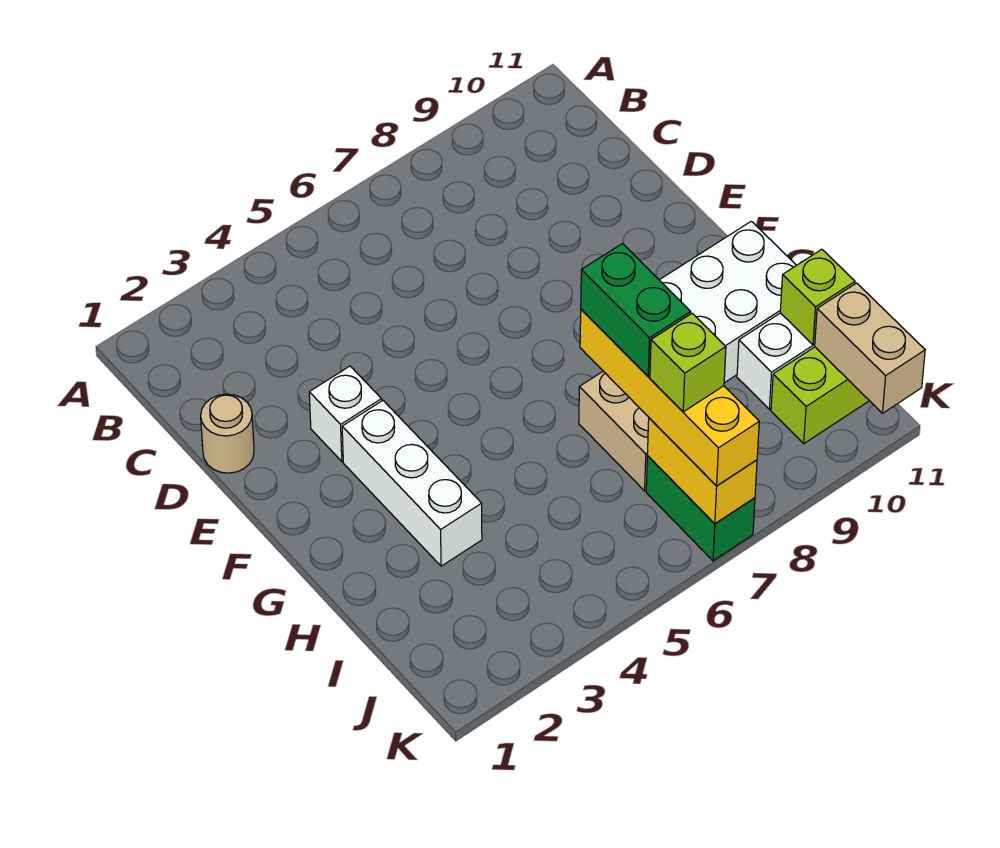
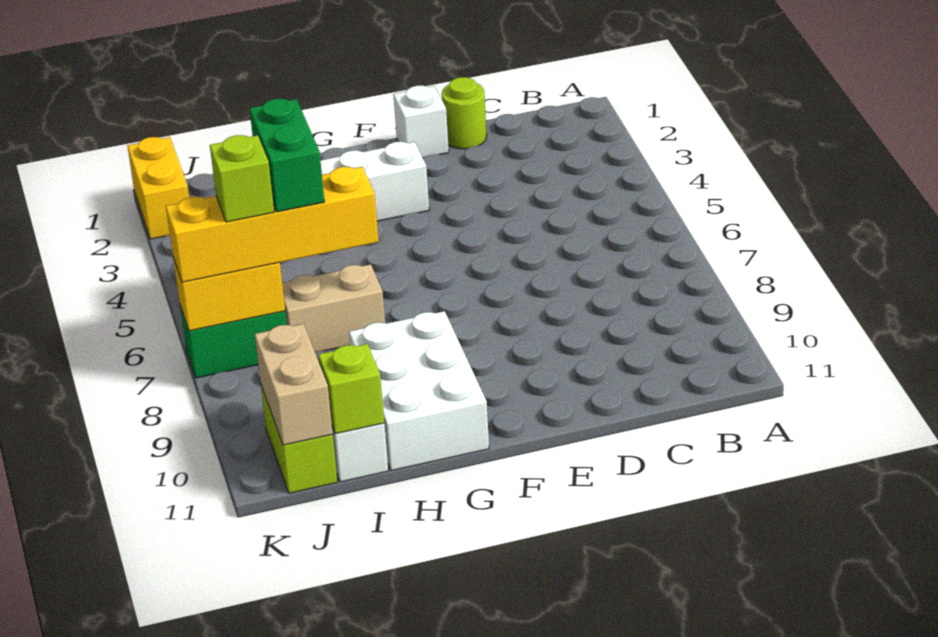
tan round brick D1 level 1 -> lime round brick D1 level 1
white brick E3 level 1 -> white brick E1 level 1
green brick H7:I7 level 4 -> green brick I6:I7 level 4
tan brick J11:K11 level 2 -> tan brick J10:J11 level 2
none -> yellow brick K1:K2 level 1

